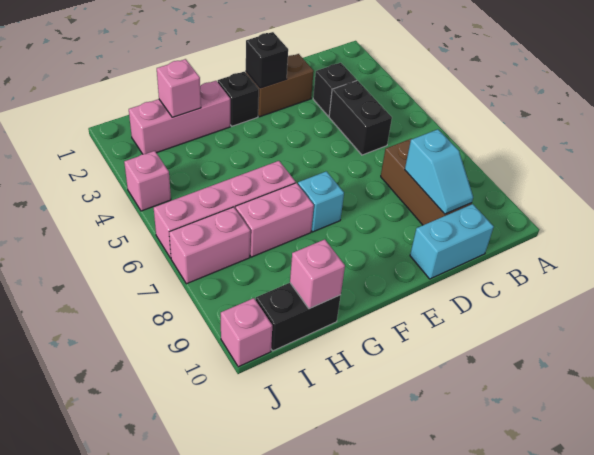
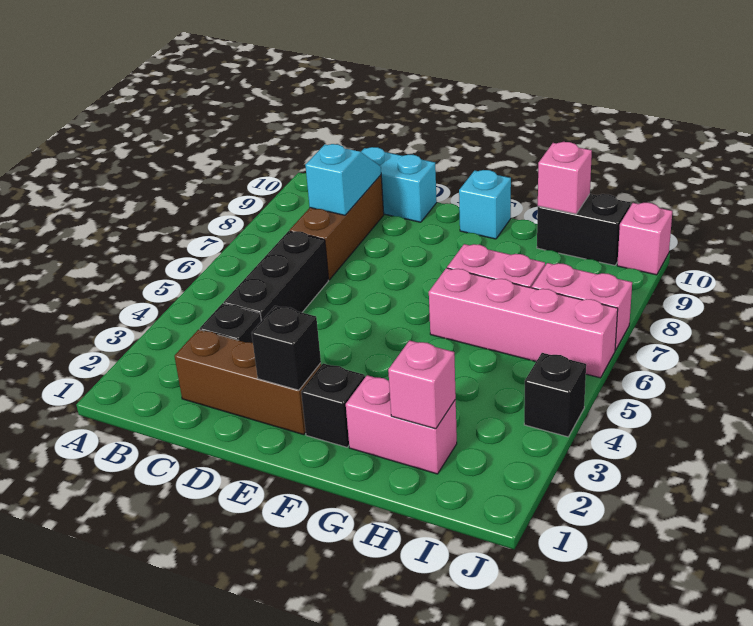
black brick C4:C5 level 1 -> black brick C4:C6 level 1
brown brick D2:E2 level 1 -> brown brick C2:E2 level 1
cyan brick F7 level 1 -> cyan brick F10 level 1
pink brick G2:I2 level 1 -> pink brick G2:H2 level 1
pink brick J4 level 1 -> black brick J4 level 1

